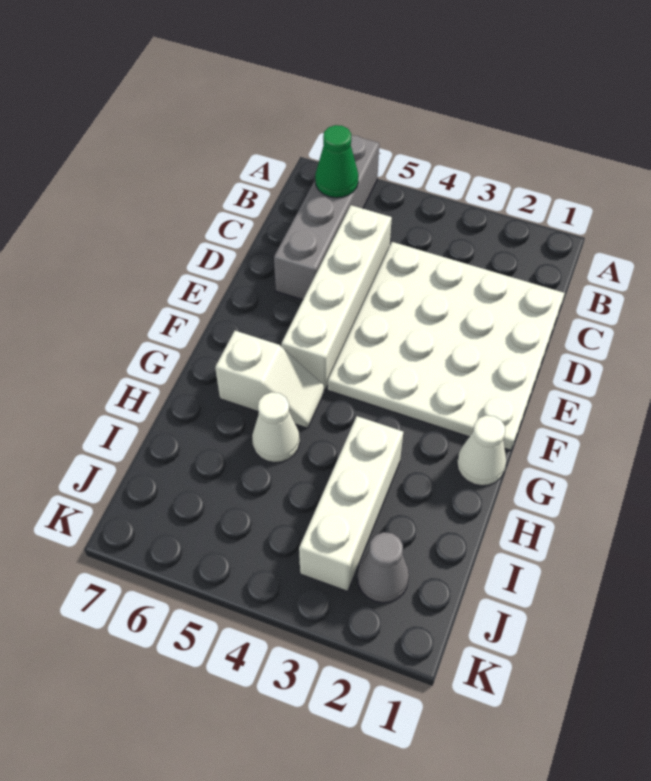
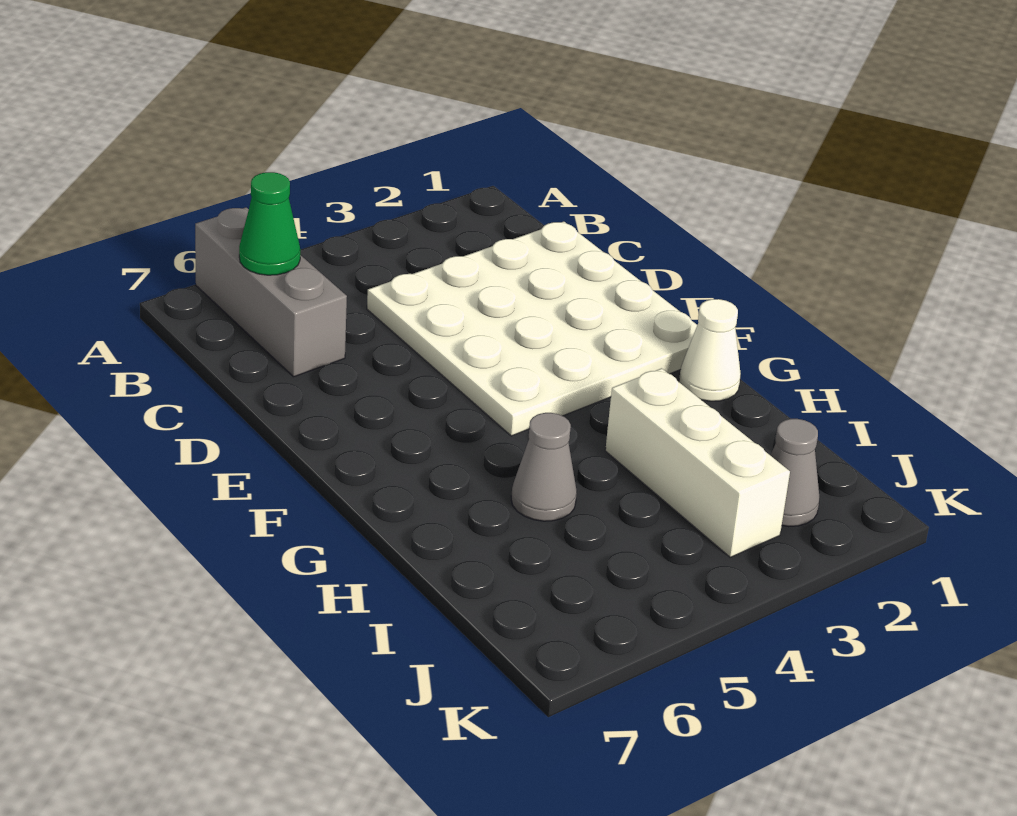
grey brick A6:D6 level 1 -> grey brick A6:C6 level 1
white brick C5:F5 level 1 -> none
white slope G5:G6 level 1 top 6 -> none
white cone H5 level 1 -> grey cone H5 level 1

